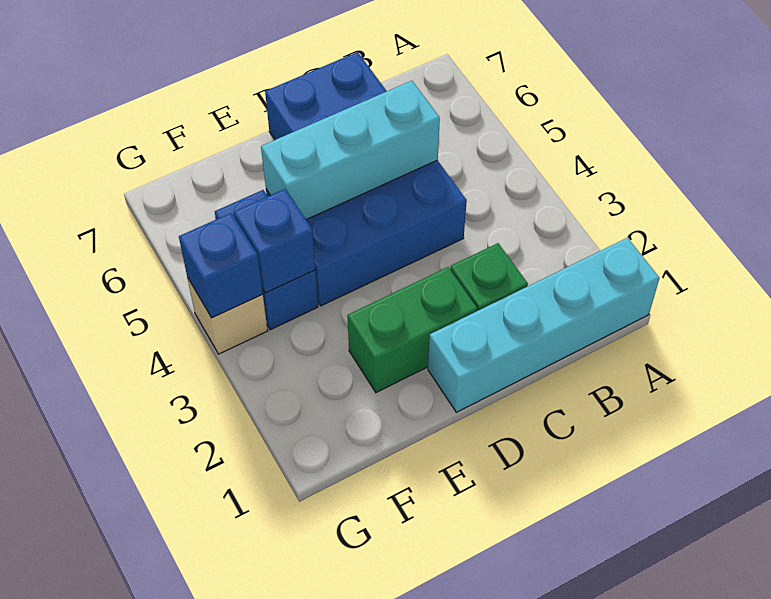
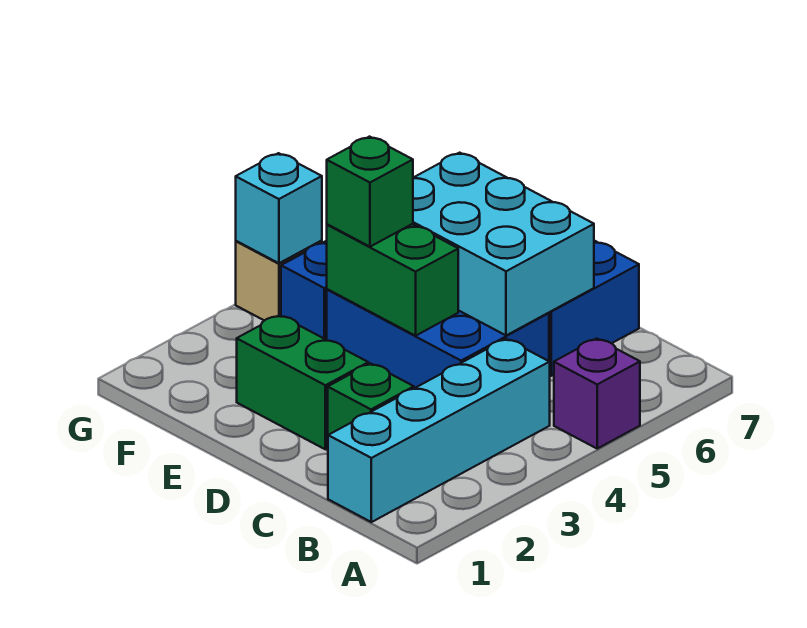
cyan brick A1:D1 level 1 -> cyan brick B1:B4 level 1
none -> purple brick A5 level 1
cyan brick C5:E5 level 2 -> cyan brick C5:E6 level 2
none -> green brick D4:E4 level 2
none -> green brick E4 level 3
blue brick F4 level 2 -> none
blue brick G4 level 2 -> cyan brick G4 level 2

